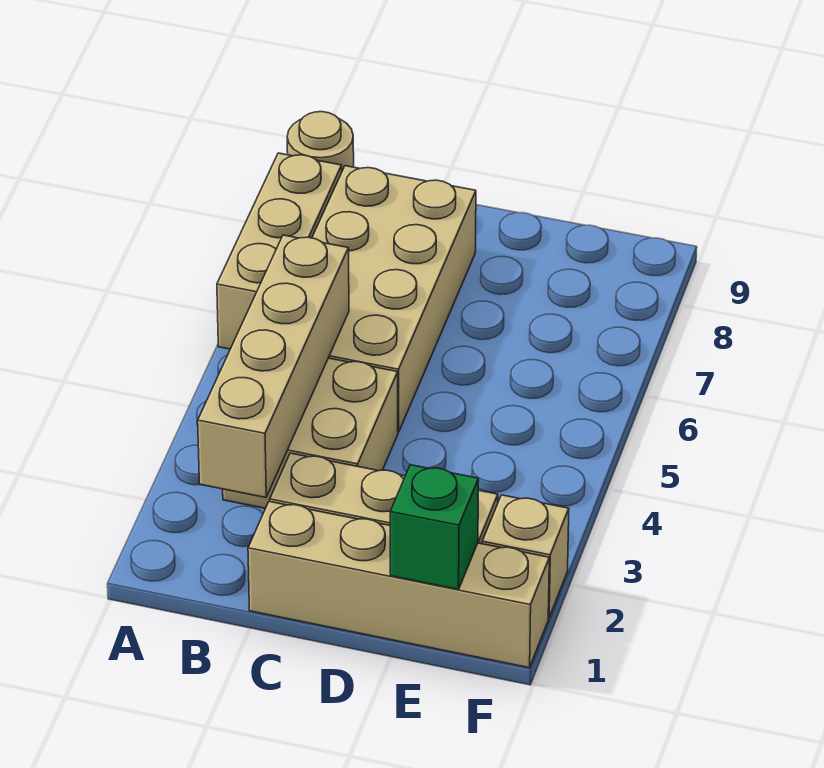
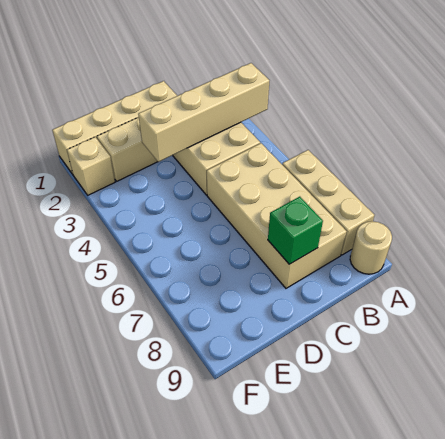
tan brick B2:B5 level 2 -> tan brick A3:D3 level 2
green brick E1 level 2 -> green brick C8 level 2

